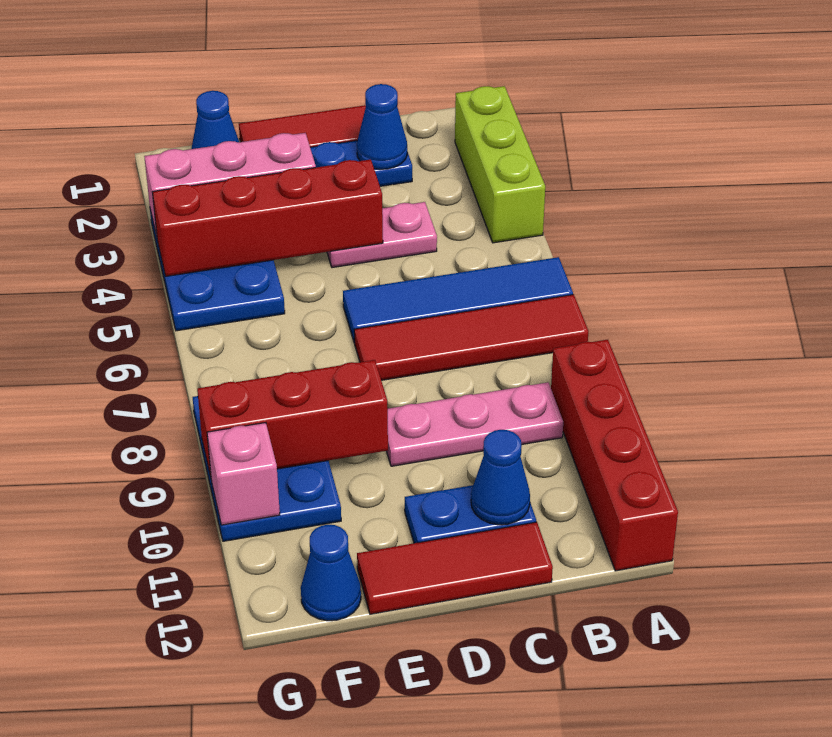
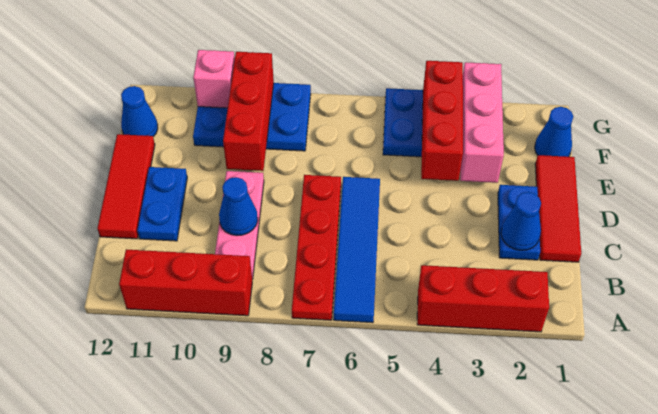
lime brick A2:A4 level 1 -> red brick A2:A4 level 1
red tile A7:D7 level 1 -> red plate A7:D7 level 1
red brick A9:A12 level 1 -> red brick A9:A11 level 1
pink plate C4:D4 level 1 -> none
blue cone C11 level 2 -> blue cone C9 level 2
red brick D4:G4 level 2 -> red brick E4:G4 level 2

